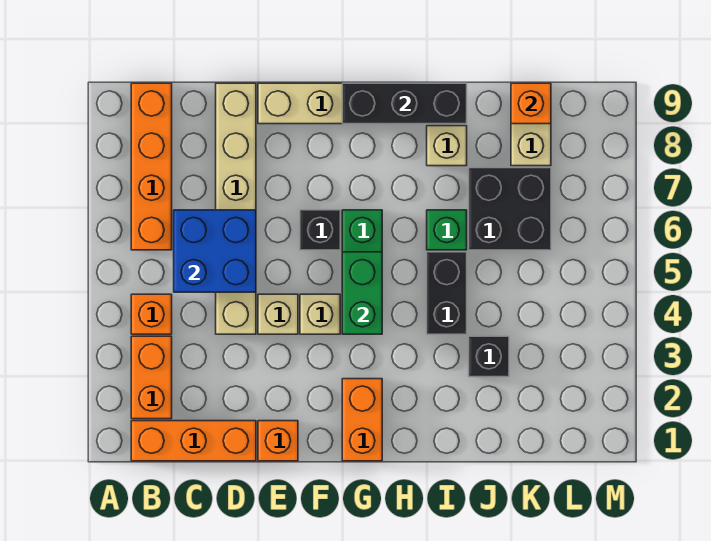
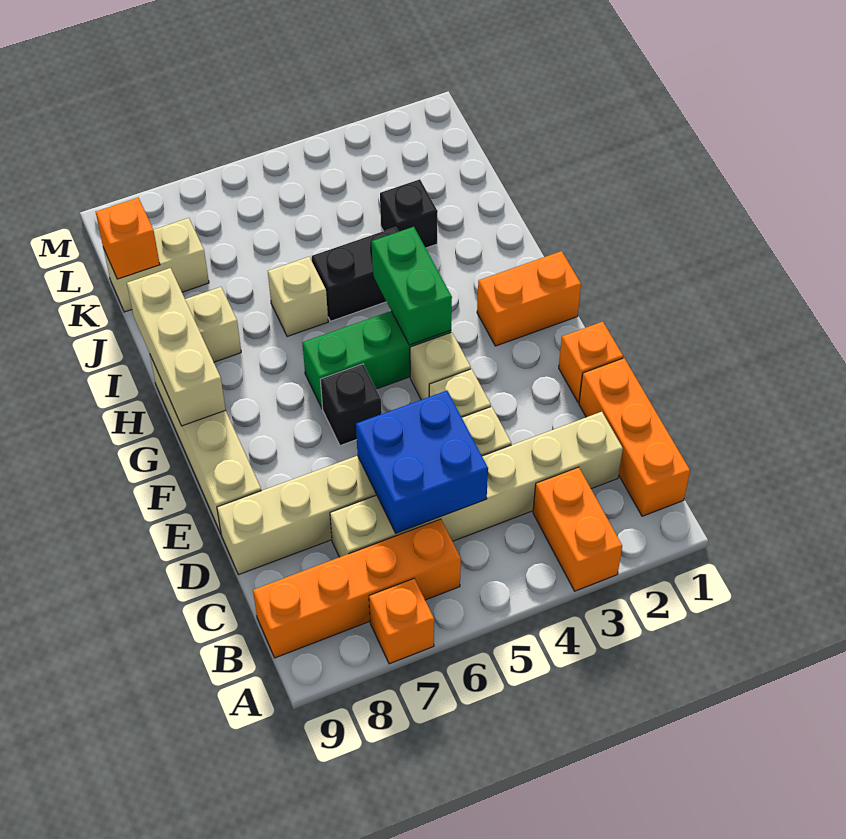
orange brick B2:B3 level 1 -> orange brick A3:B3 level 1
orange brick B4 level 1 -> orange brick A7 level 1
none -> tan brick C2:C7 level 1
green brick G4:G5 level 2 -> green brick G4:H4 level 2
black brick G9:I9 level 2 -> tan brick G9:I9 level 2
green brick I6 level 1 -> tan brick I6 level 1
black brick J6:K7 level 1 -> none

